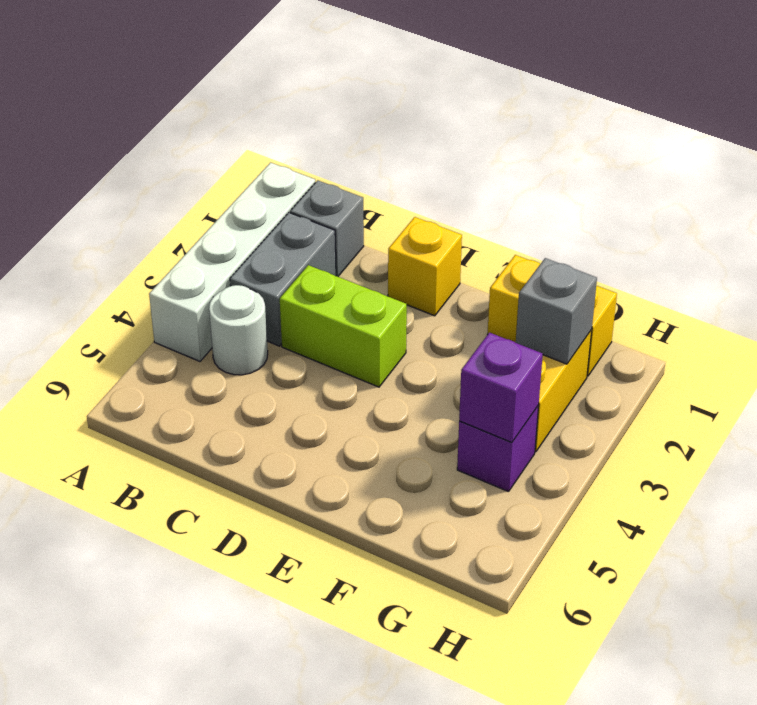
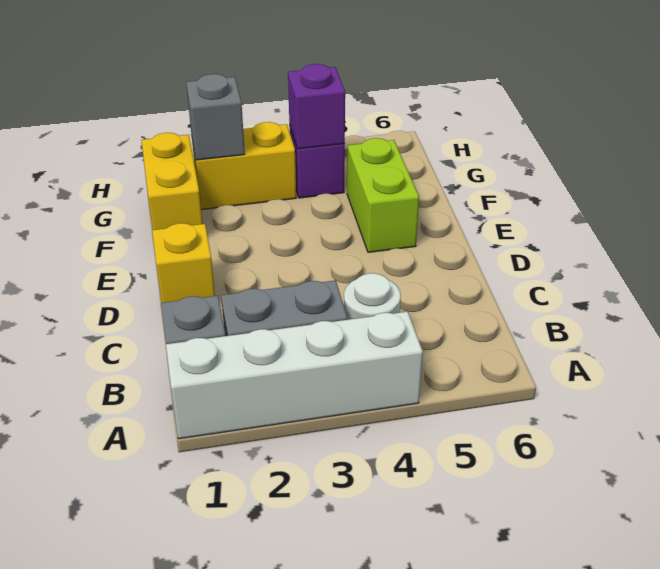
lime brick C3:D3 level 1 -> lime brick E5:F5 level 1

